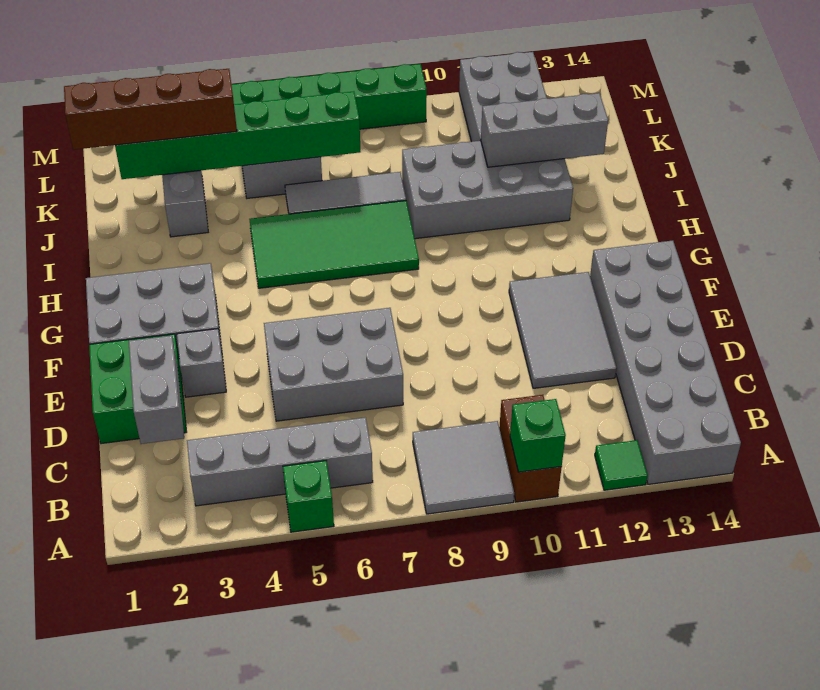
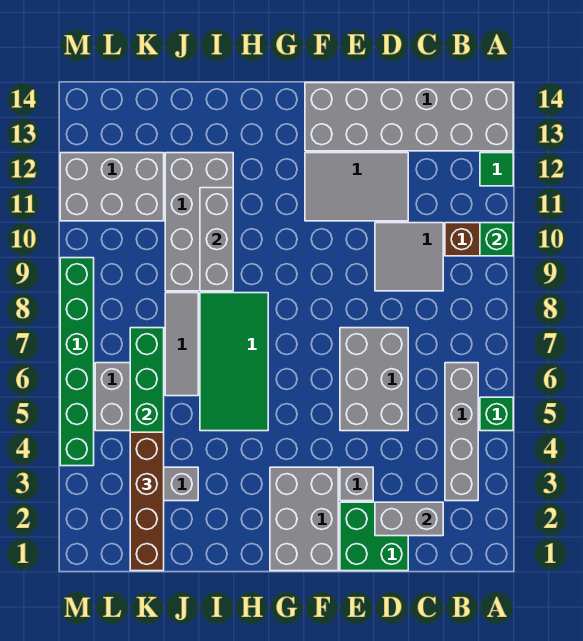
grey tile A8:B9 level 1 -> grey tile C9:D10 level 1
grey brick J11:J13 level 2 -> grey brick I9:I11 level 2

